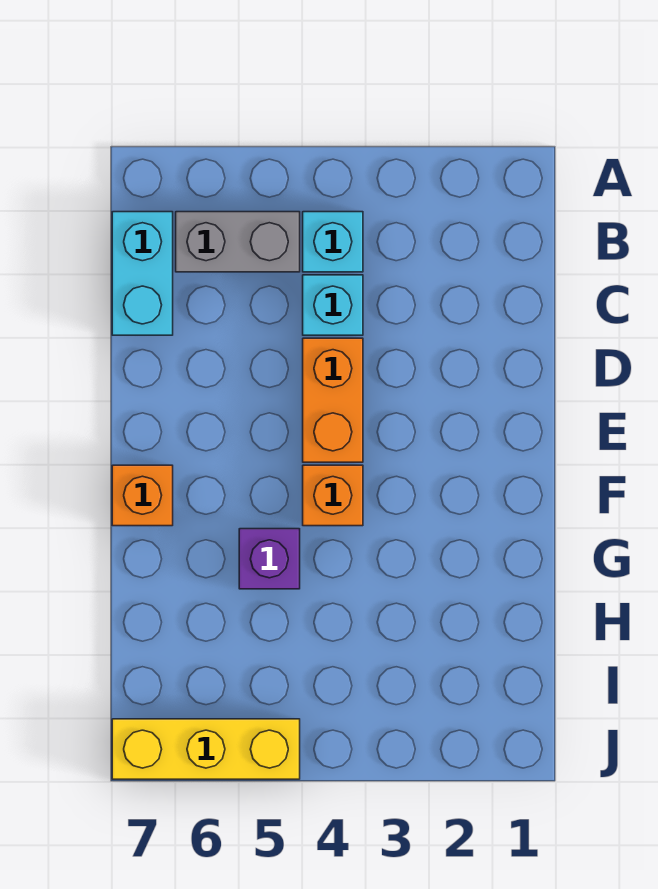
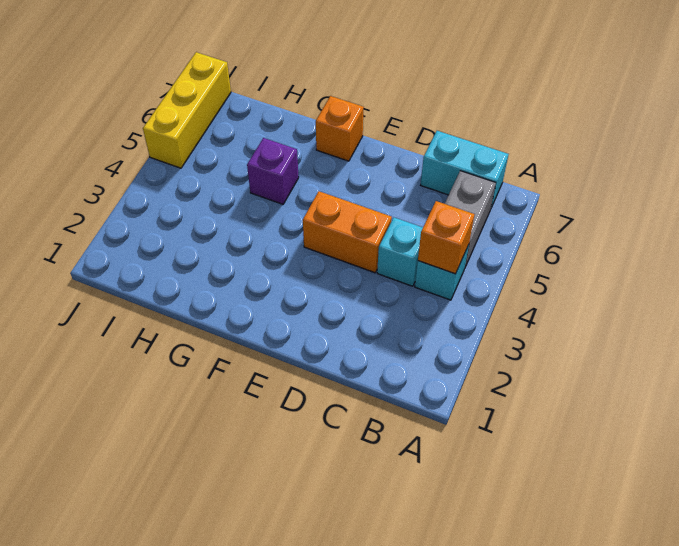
orange brick F4 level 1 -> orange brick B4 level 2

